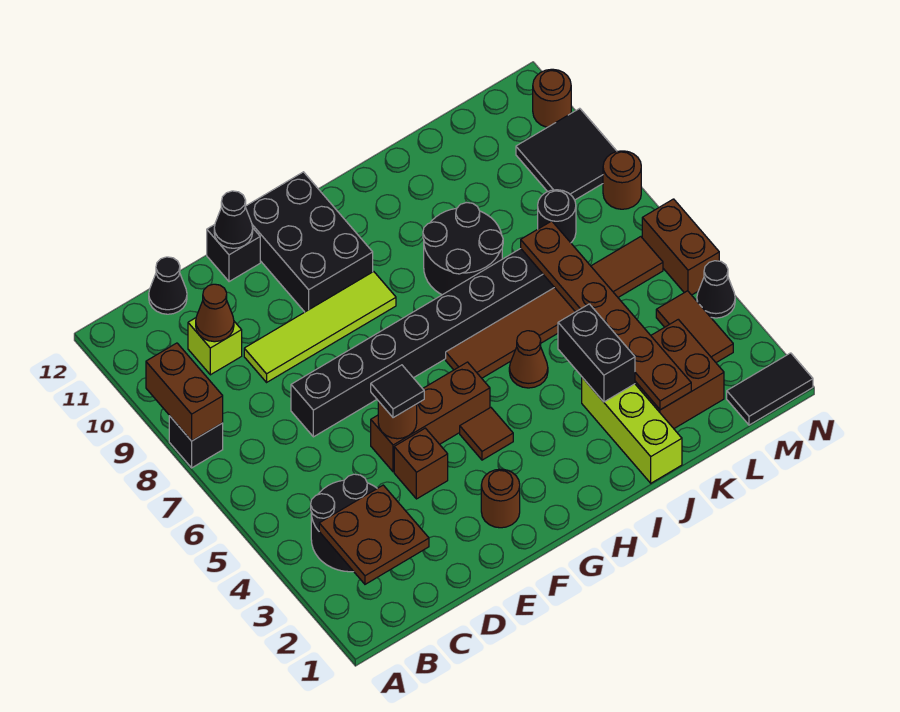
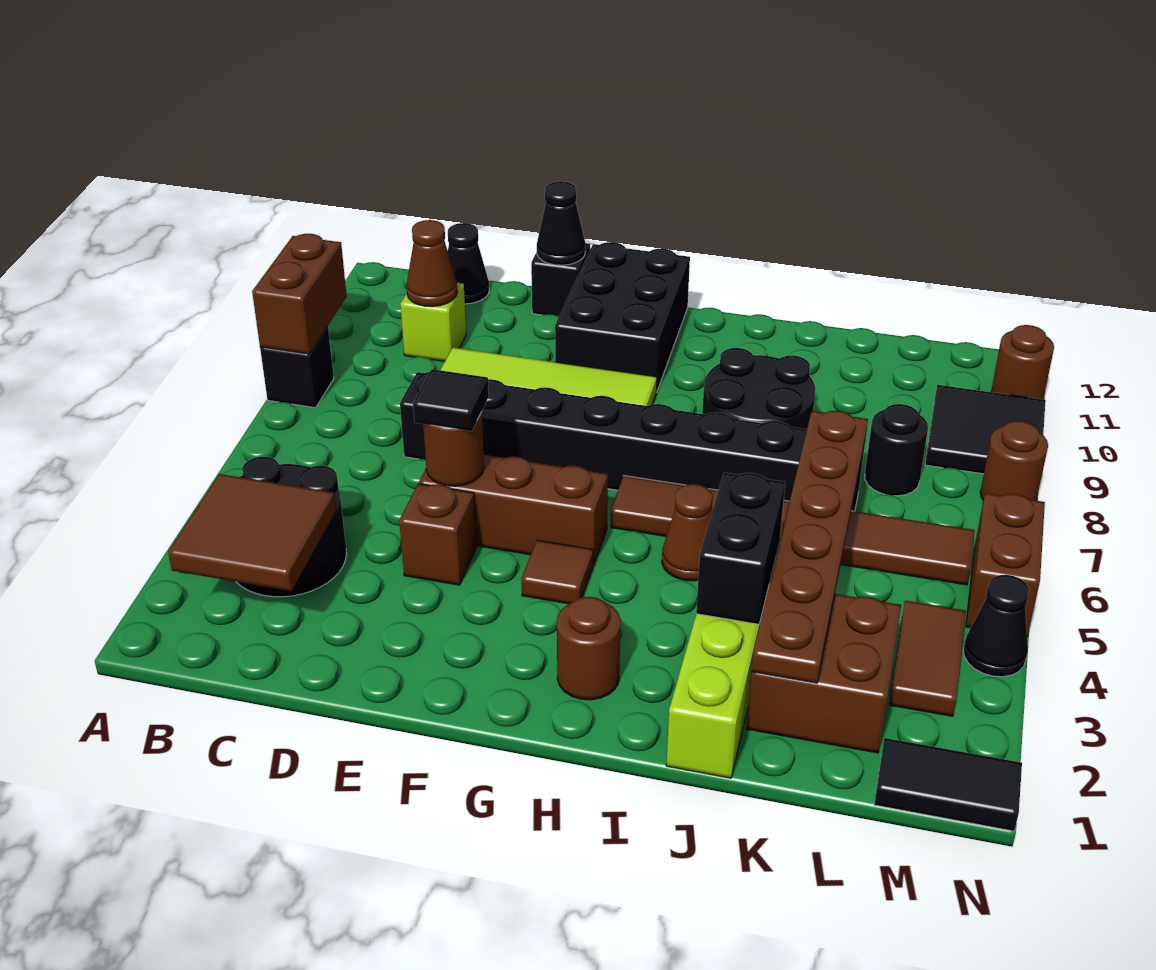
brown plate B2:C3 level 2 -> brown tile B2:C3 level 2
brown round brick F2 level 1 -> brown round brick H2 level 1

